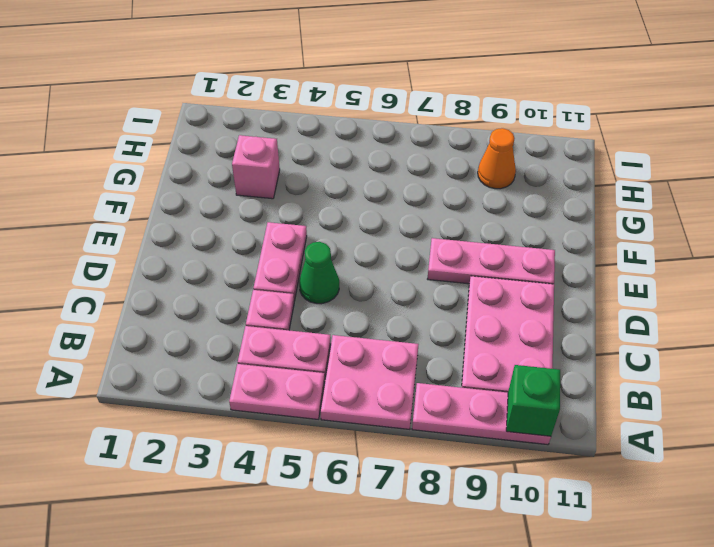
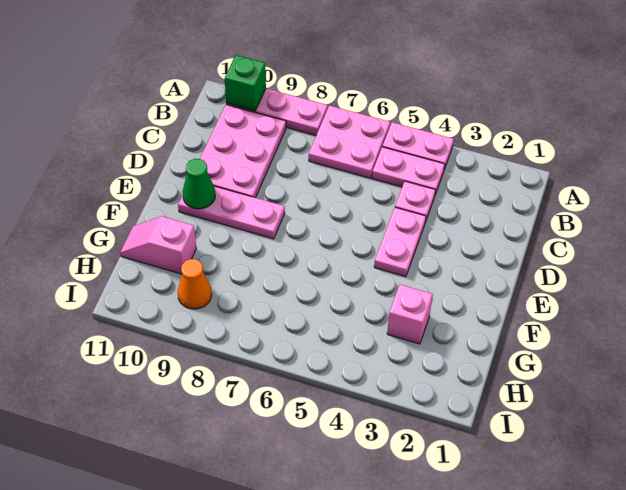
green cone D5 level 1 -> green cone E10 level 2
none -> pink slope G10:G11 level 1 top 10

